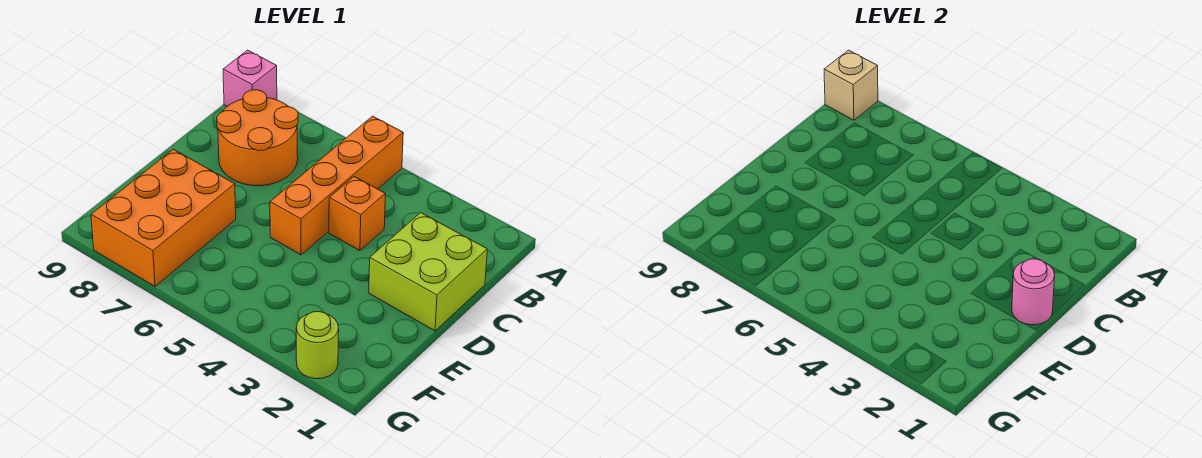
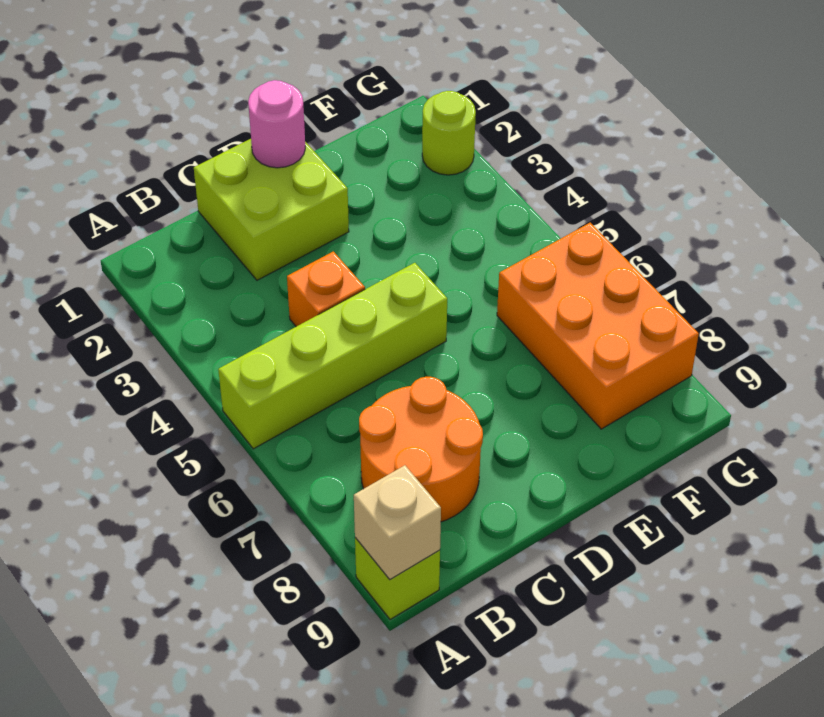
orange brick A5:D5 level 1 -> lime brick A5:D5 level 1
pink brick A9 level 1 -> lime brick A9 level 1
orange brick E7:G8 level 1 -> orange brick F6:G8 level 1

